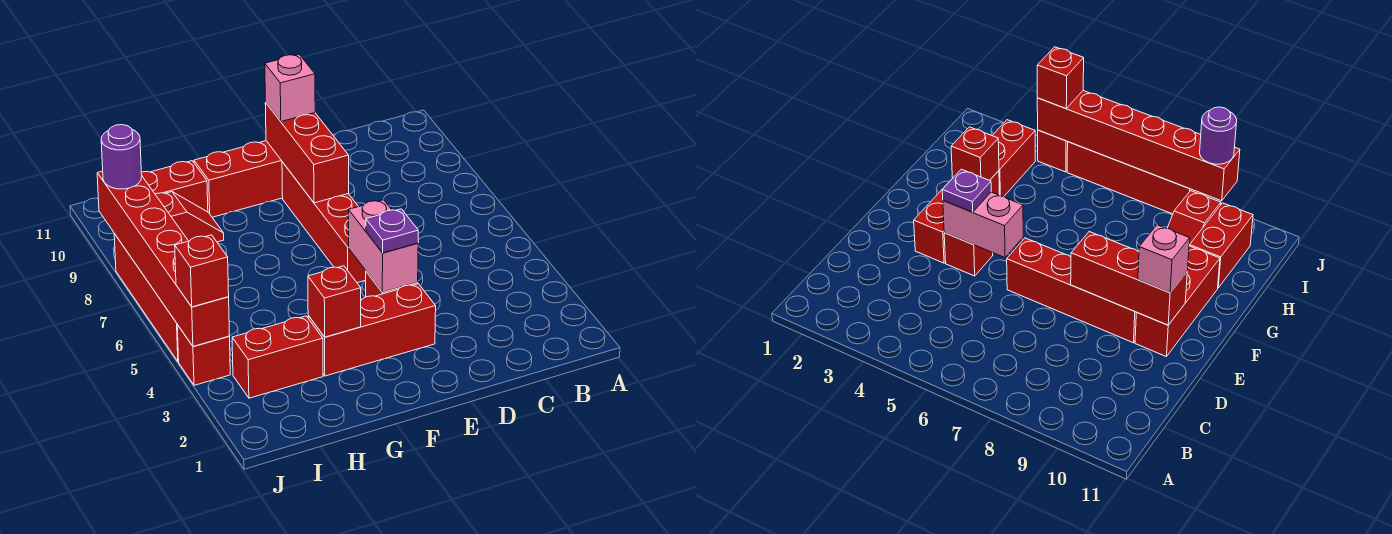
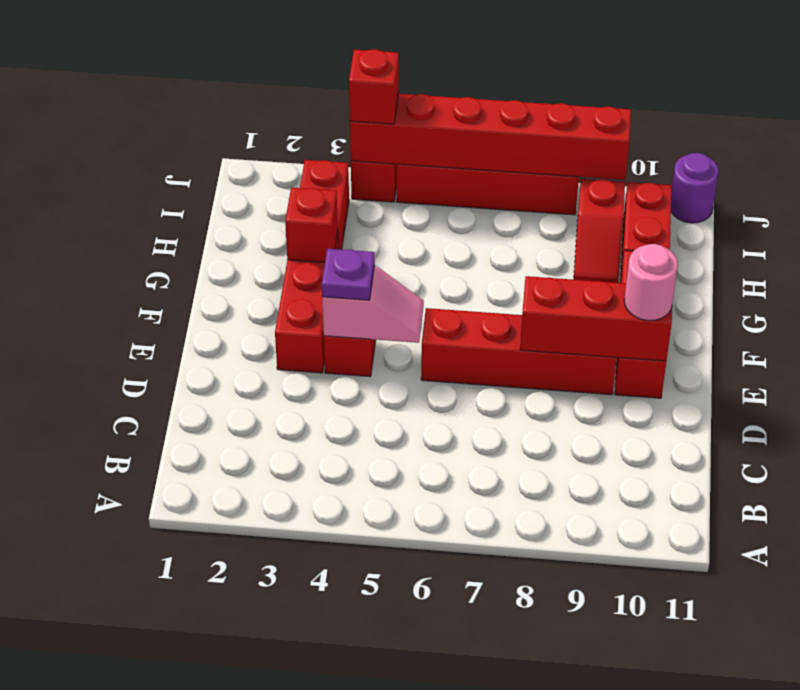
pink brick E4:E5 level 2 -> pink slope E4:E5 level 2 top 4
pink brick E10 level 3 -> pink round brick E10 level 3
purple round brick J9 level 3 -> purple round brick J11 level 1

